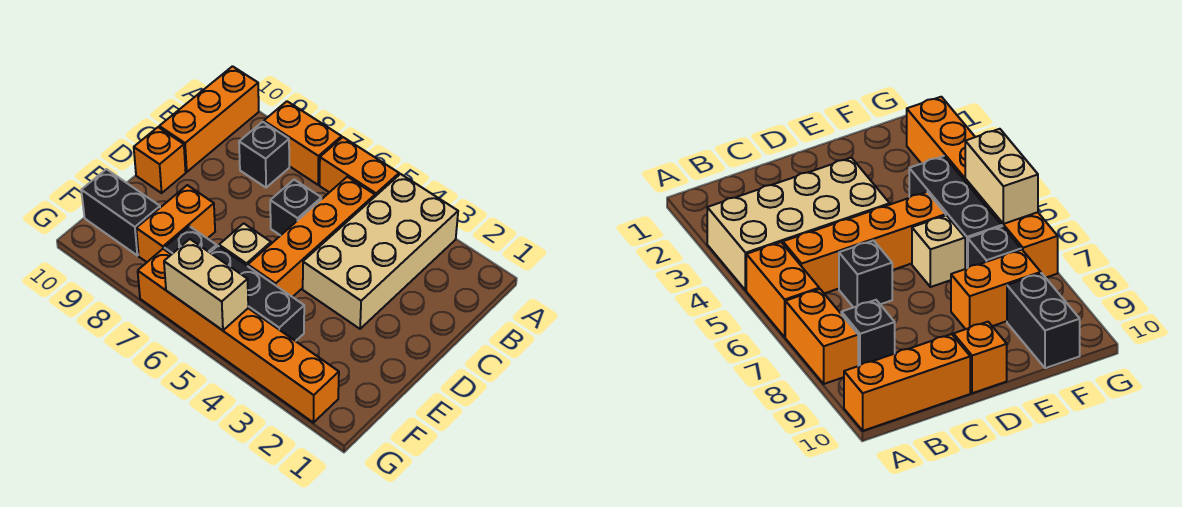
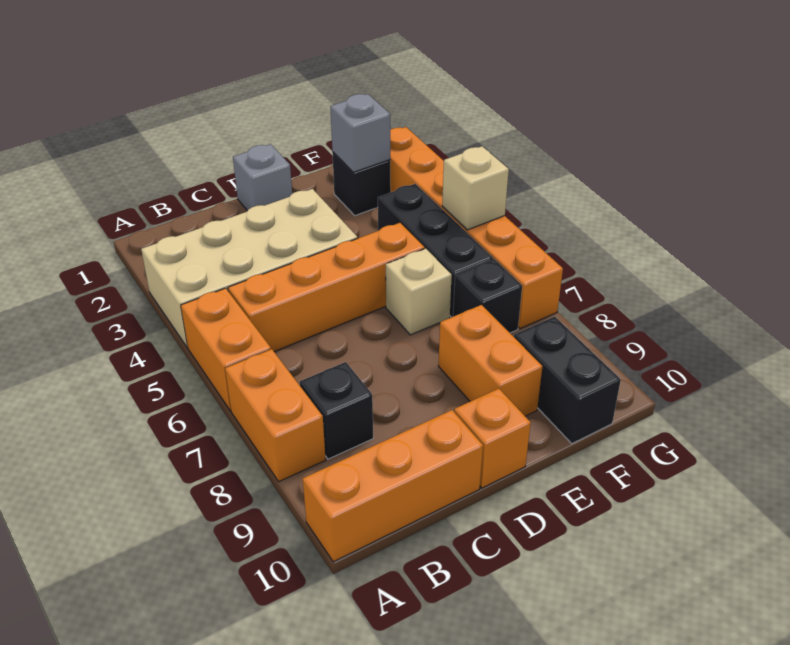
black brick C6 level 1 -> black brick F2 level 1
none -> grey brick D1 level 1
orange brick E8:F8 level 1 -> orange brick E8:E9 level 1
none -> grey brick F2 level 2
tan brick G5:G6 level 2 -> tan brick G5 level 2

